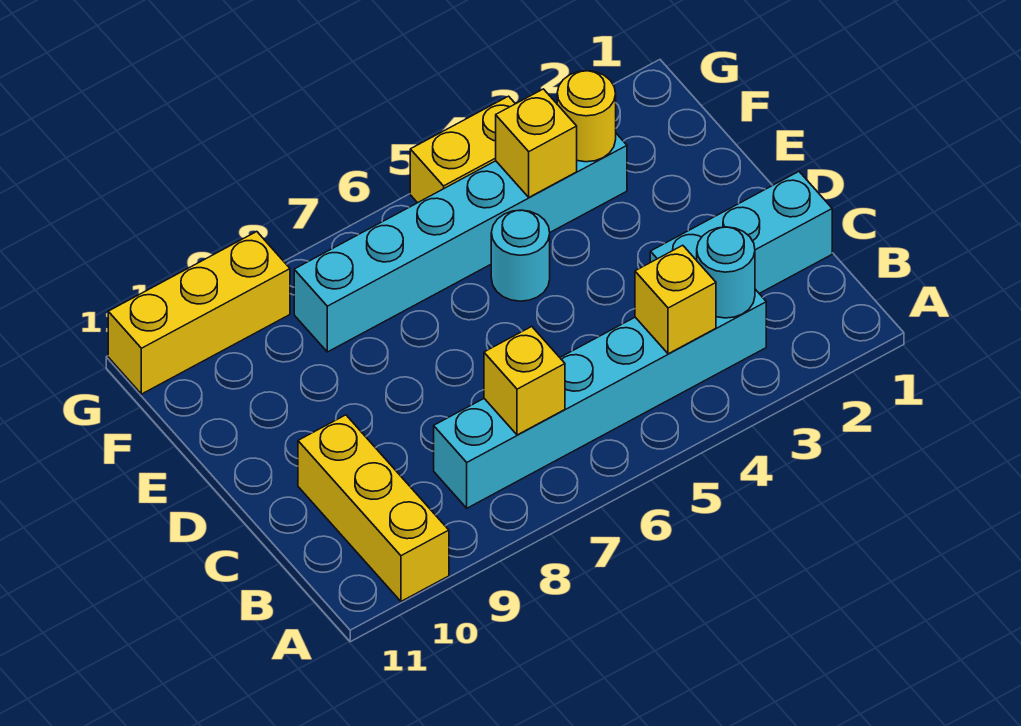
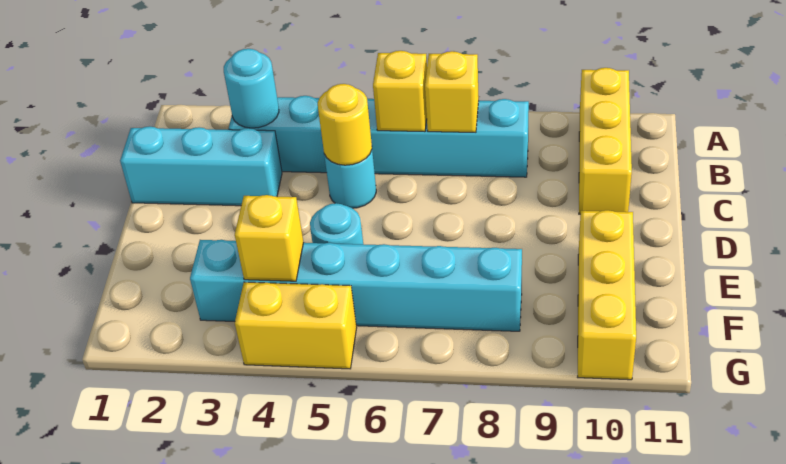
yellow brick B4 level 2 -> yellow brick B6 level 2
none -> cyan round brick C5 level 1
yellow round brick F3 level 2 -> yellow round brick C5 level 2
yellow brick G9:G11 level 1 -> yellow brick E10:G10 level 1

